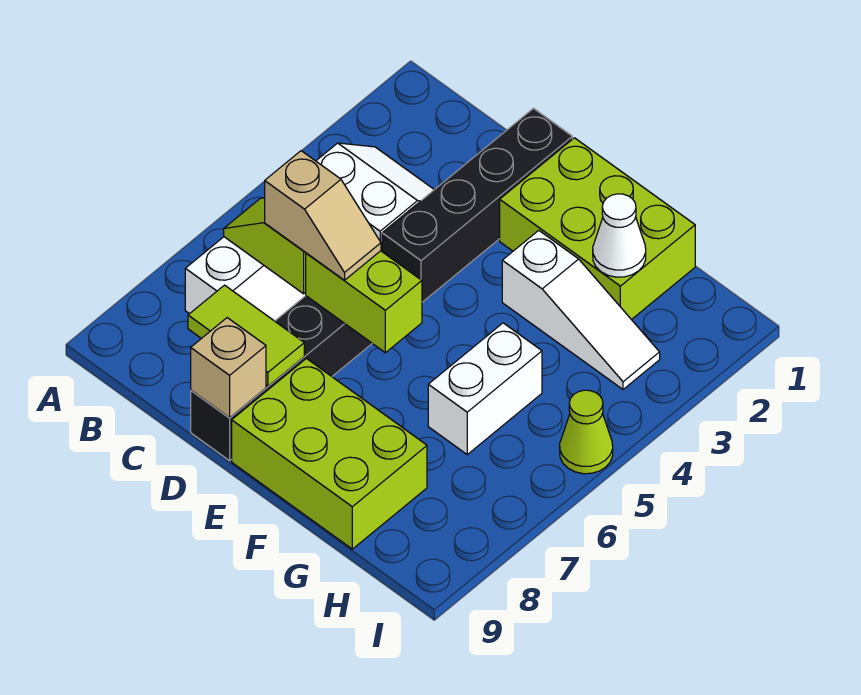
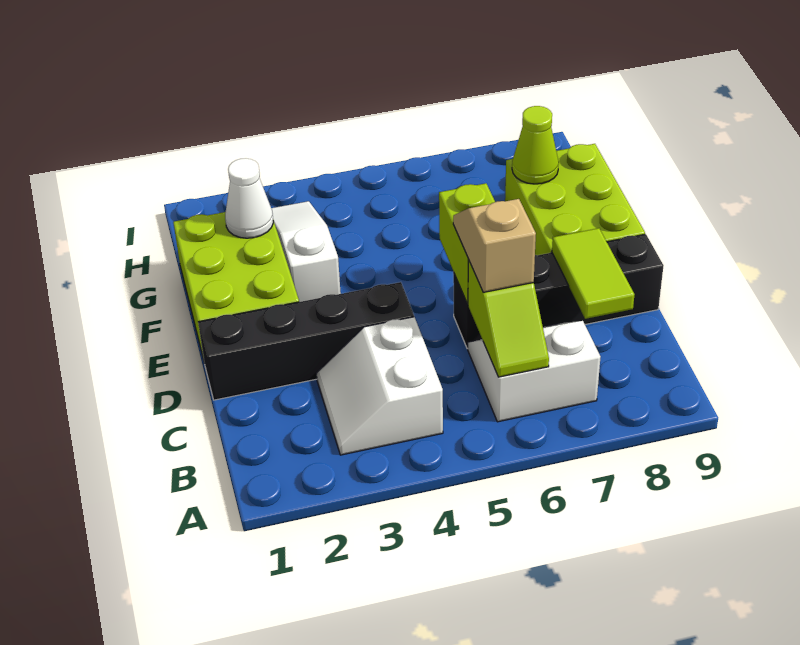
tan brick D9 level 2 -> none
white brick G5:G6 level 1 -> none
lime cone I5 level 1 -> lime cone G8 level 2

